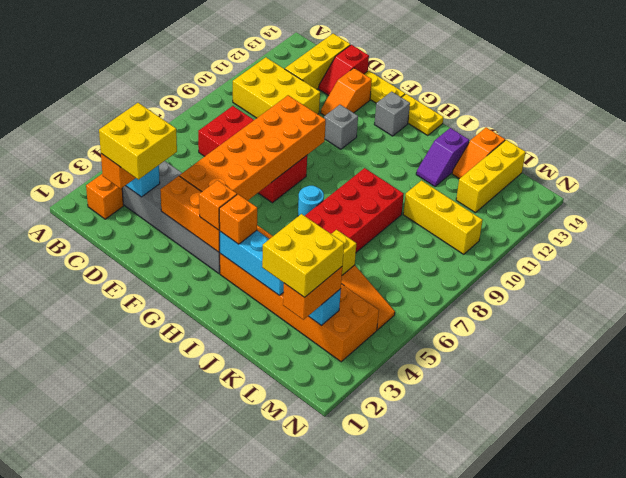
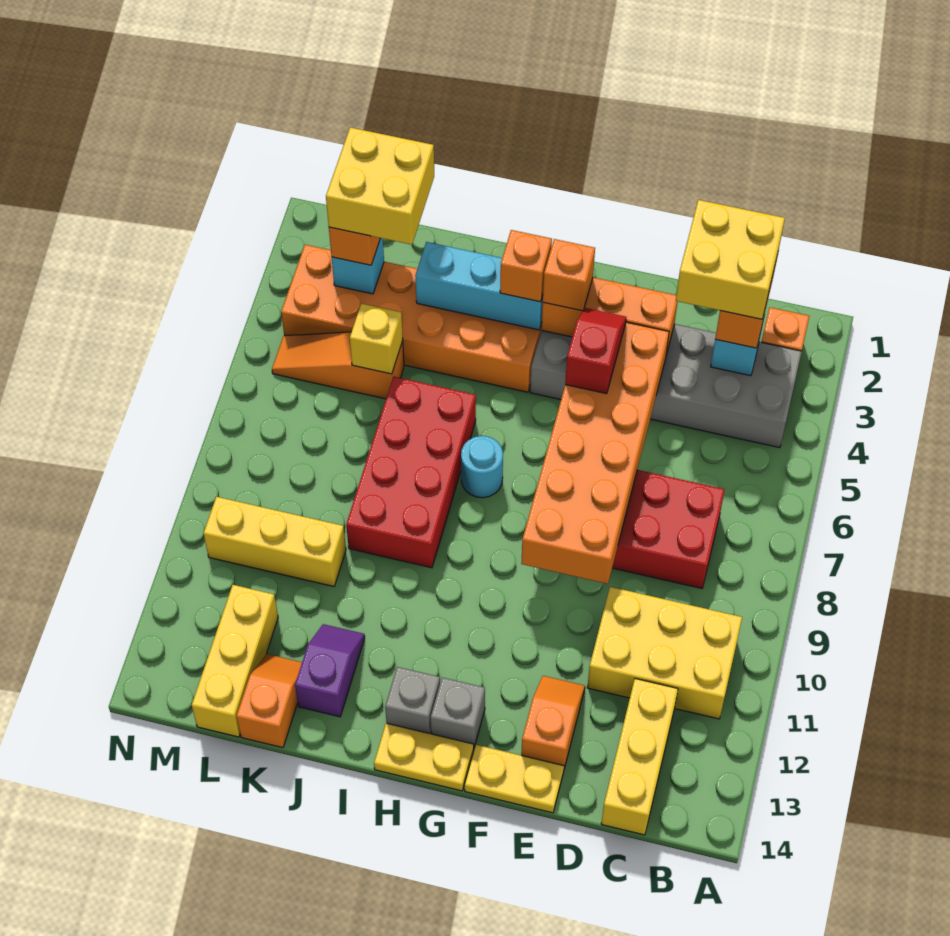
red slope D13:D14 level 1 top 14 -> red slope F4:F5 level 3 top 5
grey brick F11 level 1 -> grey brick H13 level 1

